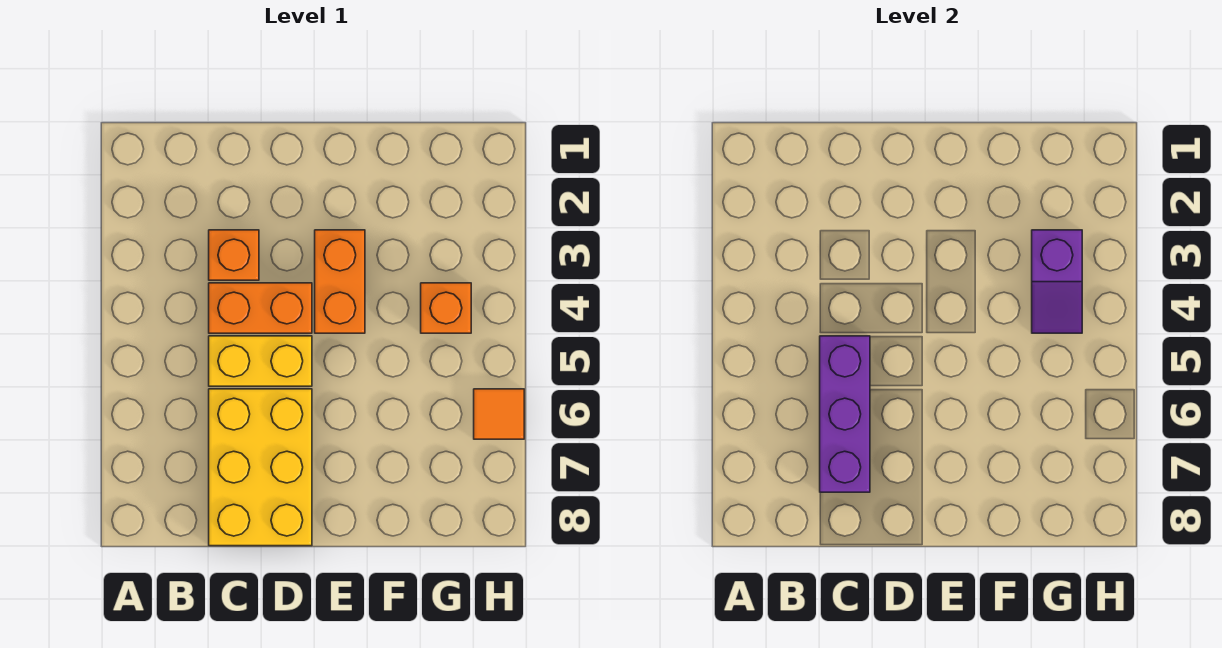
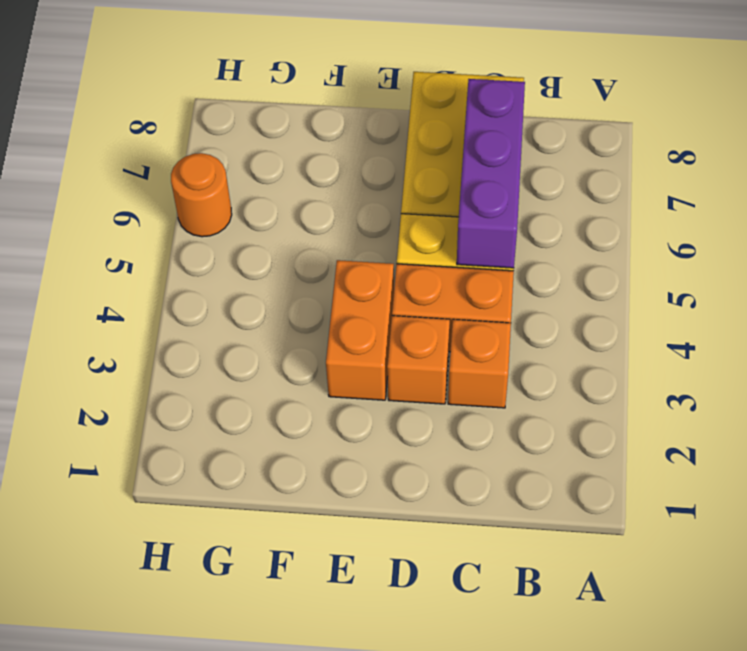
purple slope G3:G4 level 2 top 3 -> none
orange brick G4 level 1 -> orange brick D3 level 1
orange tile H6 level 1 -> orange round brick H6 level 1

